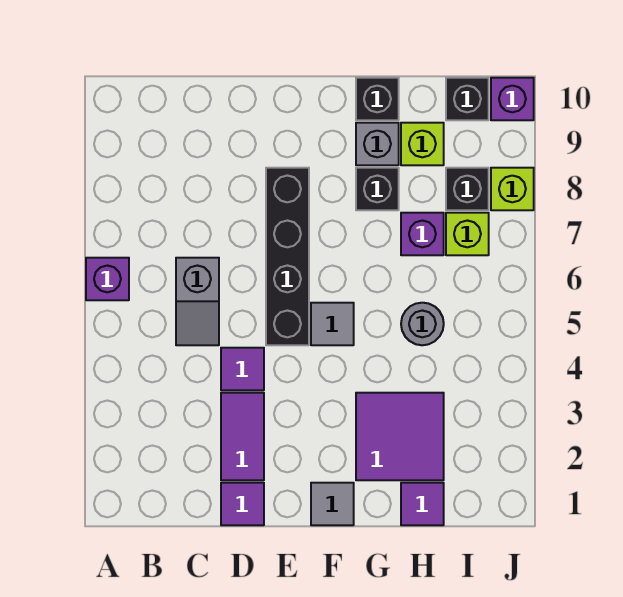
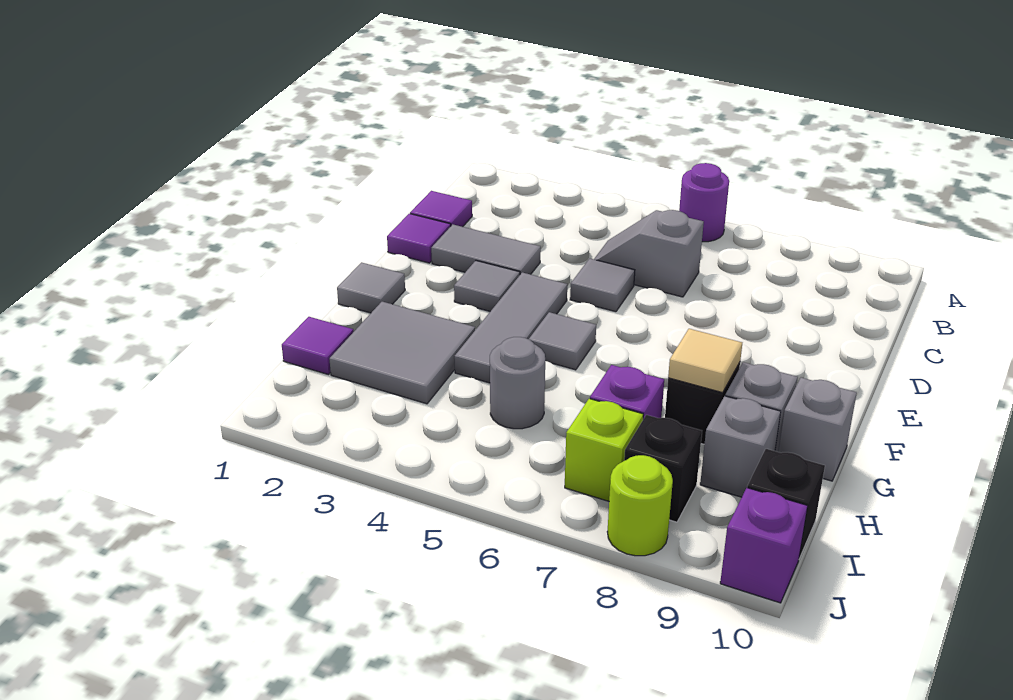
purple brick A6 level 1 -> purple round brick A6 level 1
purple tile D2:D3 level 1 -> grey tile D2:D3 level 1
purple tile D4 level 1 -> purple tile C1 level 1
none -> grey tile D5 level 1
none -> grey tile E3 level 1
none -> grey tile E4:G4 level 1
black brick E5:E8 level 1 -> none
purple tile G2:H3 level 1 -> grey tile G2:H3 level 1
none -> tan tile G8 level 2
black brick G10 level 1 -> grey brick G10 level 1
lime brick H9 level 1 -> grey brick H9 level 1
lime brick J8 level 1 -> lime round brick J8 level 1

